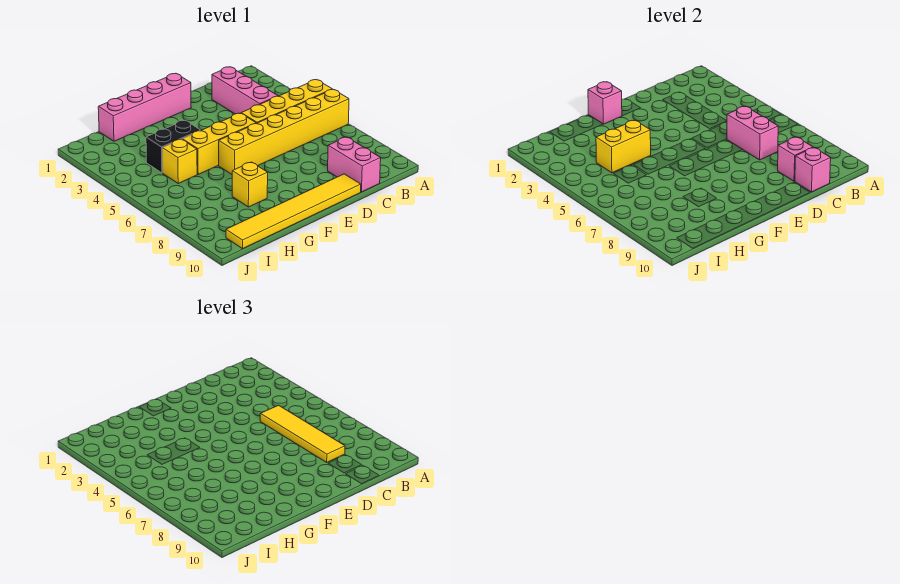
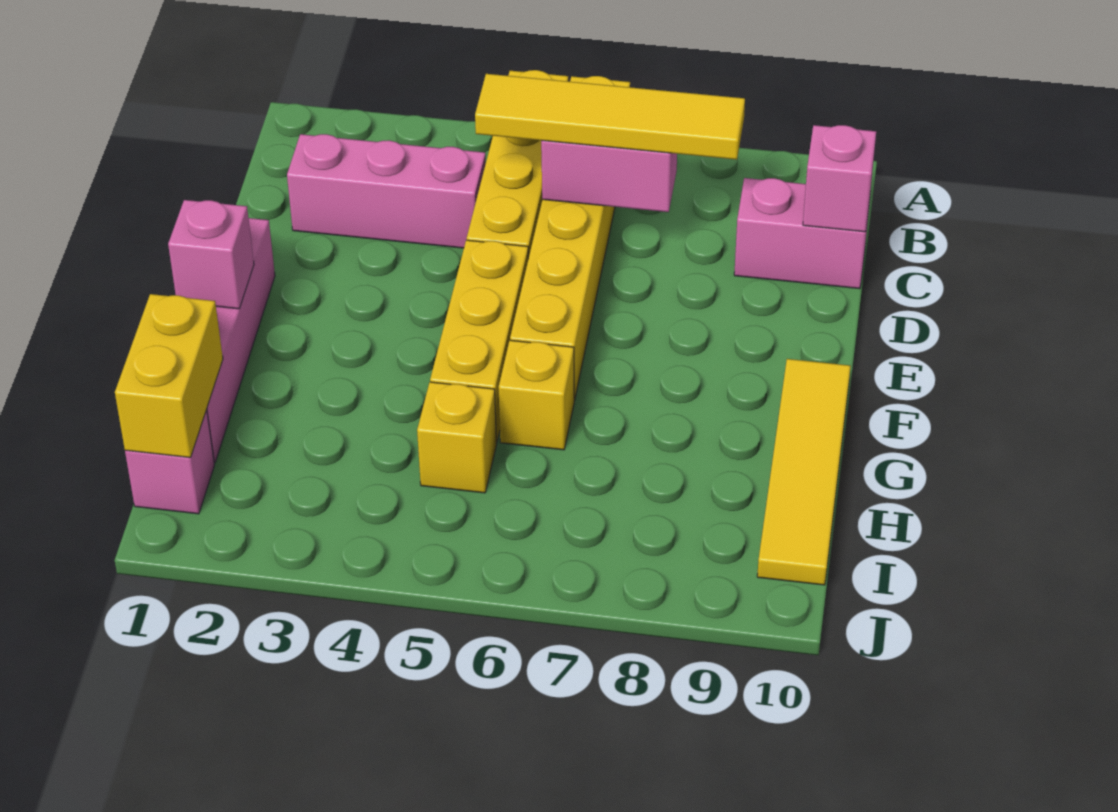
pink brick C9 level 2 -> pink brick I1 level 1
yellow tile D10:I10 level 1 -> yellow tile F10:I10 level 1
black brick G4:H4 level 1 -> none
yellow brick G4:H4 level 2 -> yellow brick H1:I1 level 2
yellow brick G8 level 1 -> yellow brick G6 level 1

